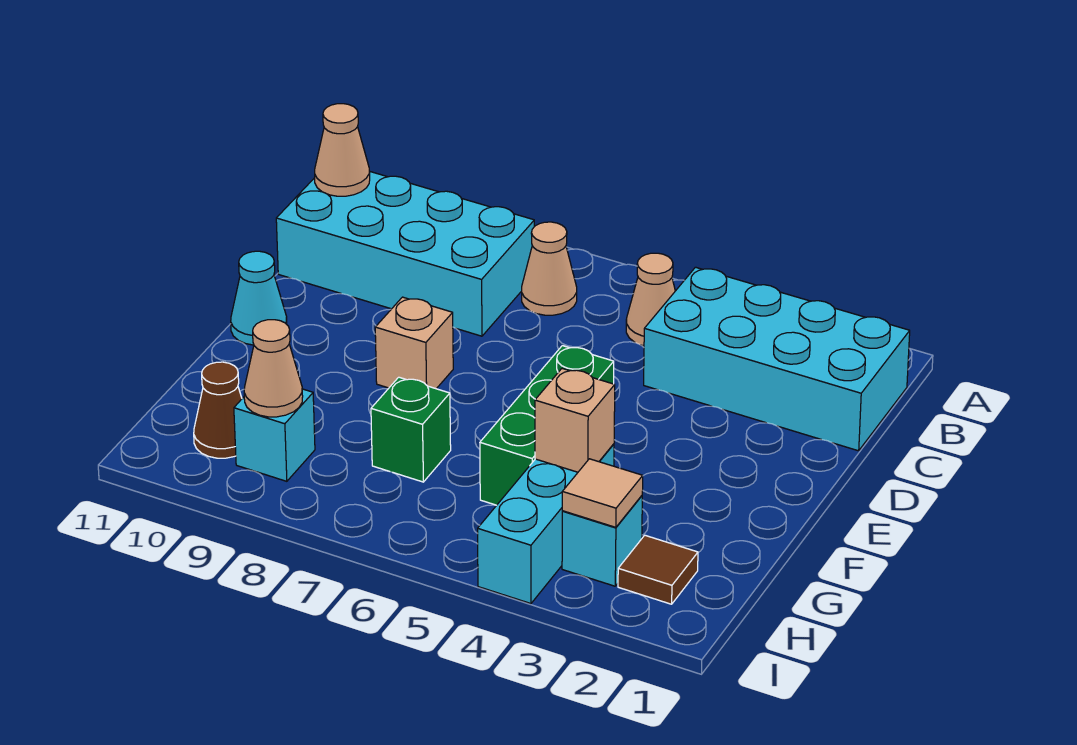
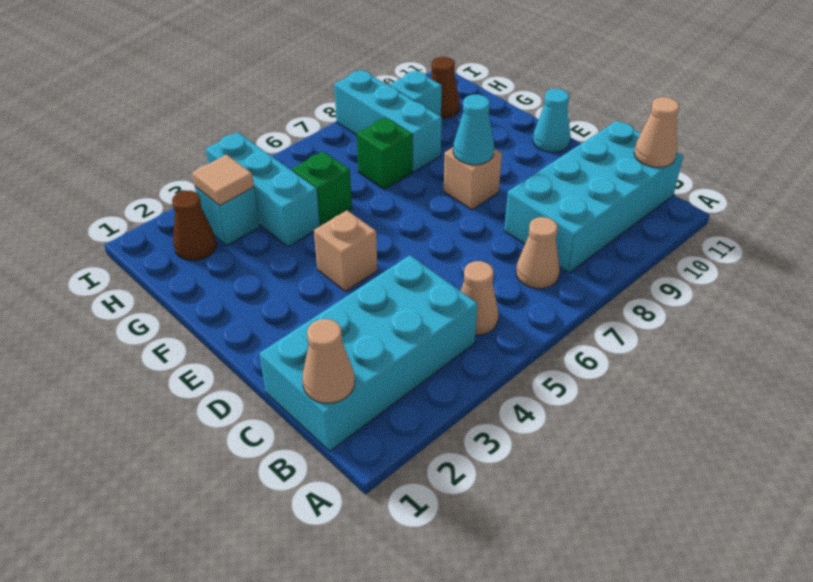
green brick E5:G5 level 1 -> green brick G5 level 1
none -> cyan cone E8 level 2
tan brick G4 level 2 -> tan brick E4 level 1
none -> cyan brick G8:I8 level 1
brown tile H2 level 1 -> brown cone H2 level 1
tan cone H9 level 2 -> tan cone B1 level 2

